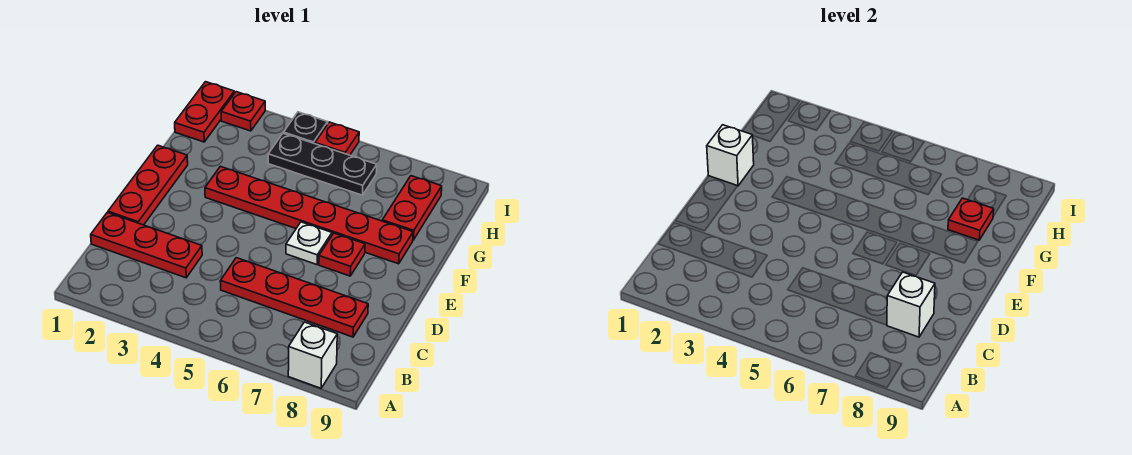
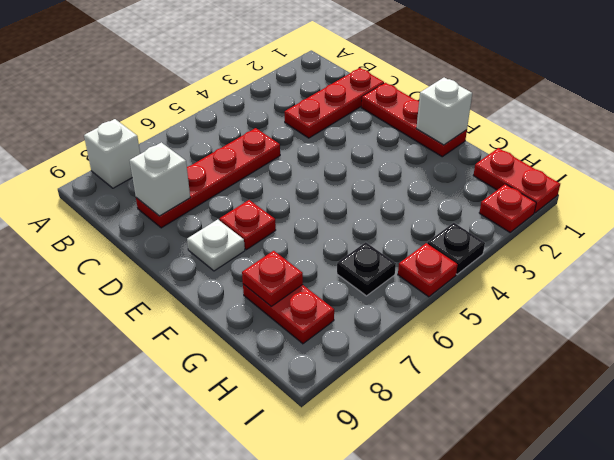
white plate E6 level 1 -> white plate E8 level 1
red plate F3:F8 level 1 -> none
black plate H4:H6 level 1 -> black plate H6 level 1

